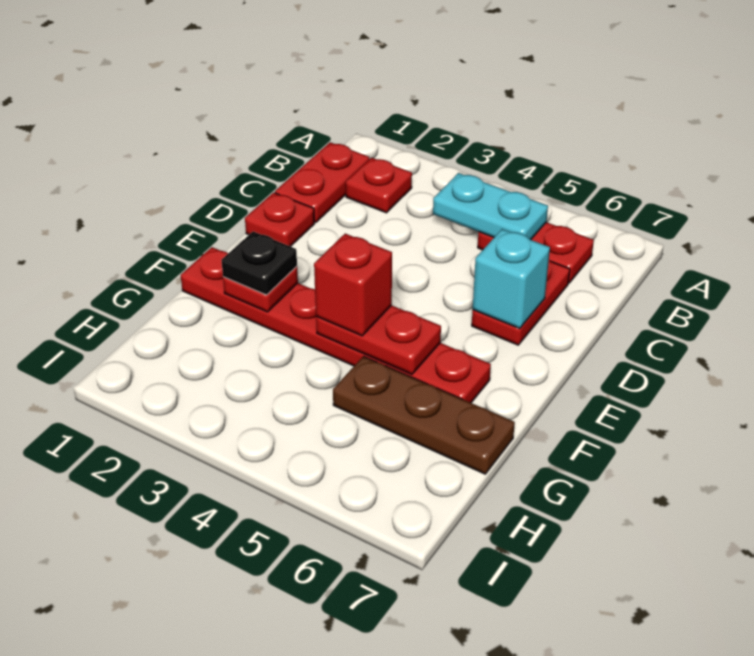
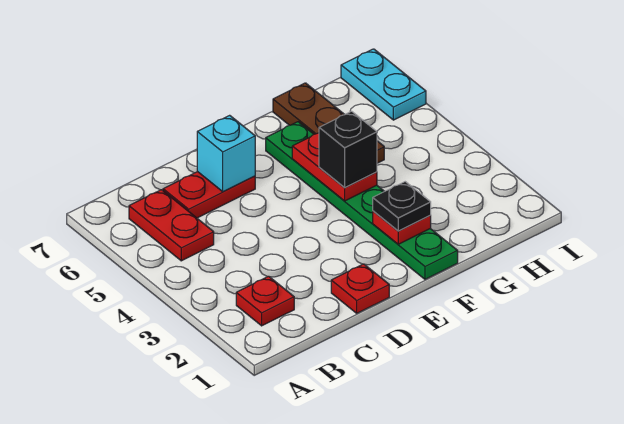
red plate B1:C1 level 1 -> none
cyan plate B4:B5 level 2 -> cyan plate I6:I7 level 1
red plate F1:F6 level 1 -> green plate F1:F6 level 1
red brick F4 level 3 -> black brick F4 level 3

